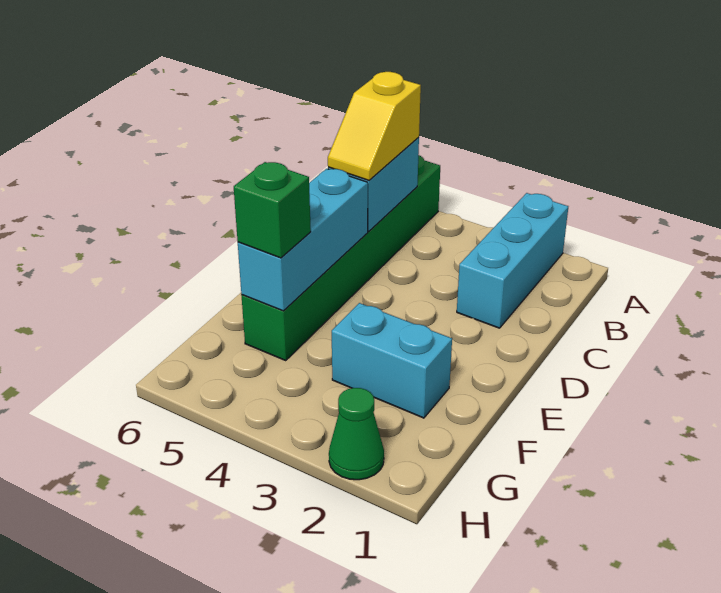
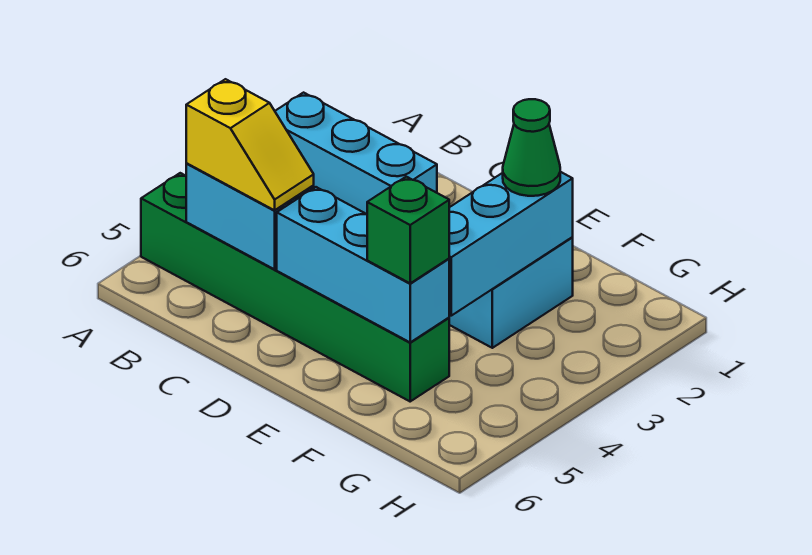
none -> cyan brick F2:F4 level 2
green cone H2 level 1 -> green cone F2 level 3

